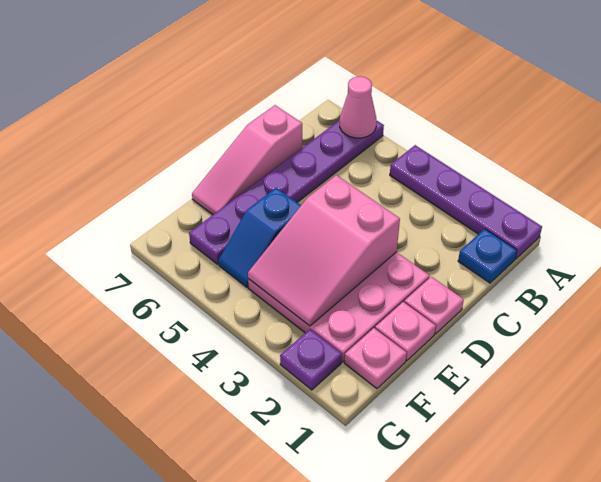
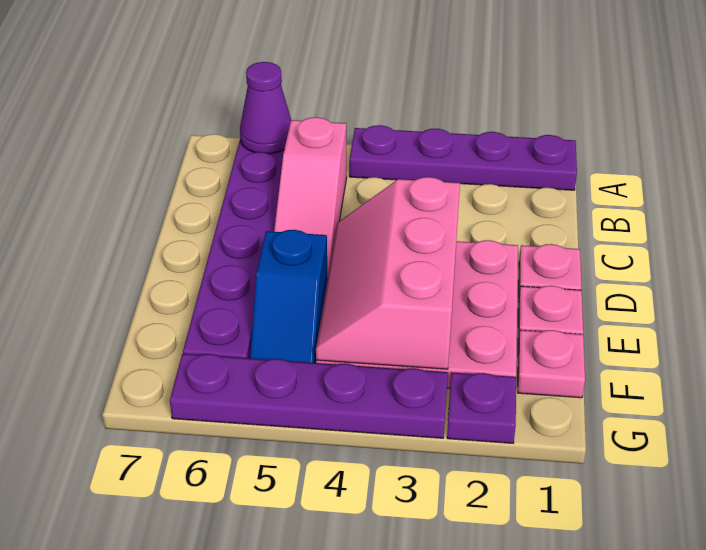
pink cone A6 level 2 -> purple cone A6 level 2
blue plate B1 level 1 -> none
pink slope C7:E7 level 1 top C -> pink slope B5:D5 level 1 top B
pink slope D3:F4 level 2 top D -> pink slope D3:F4 level 2 top 3
none -> purple plate G3:G6 level 1

